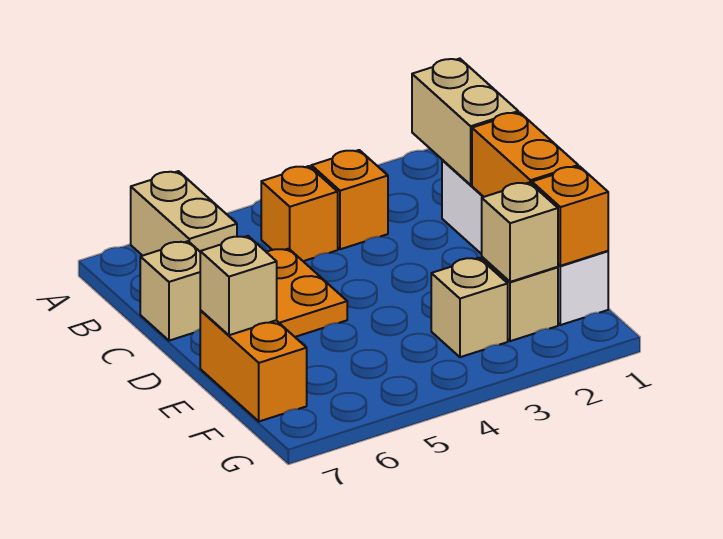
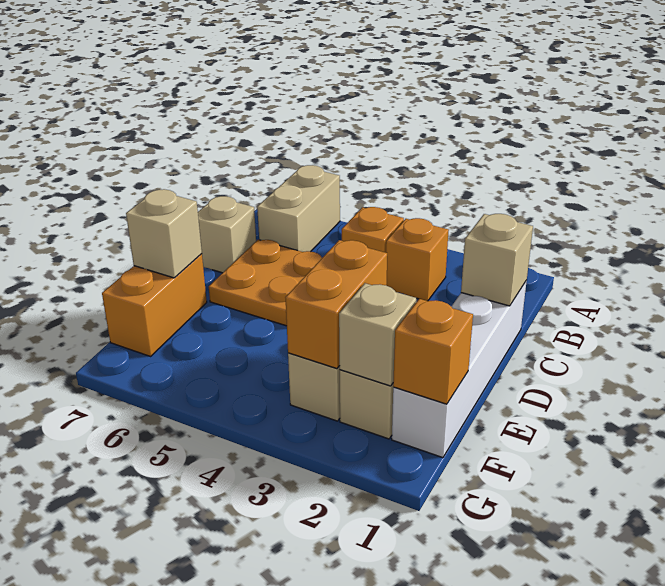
tan brick B1:C1 level 2 -> tan brick C1 level 2
orange brick D1:E1 level 2 -> orange brick E3:F3 level 2

